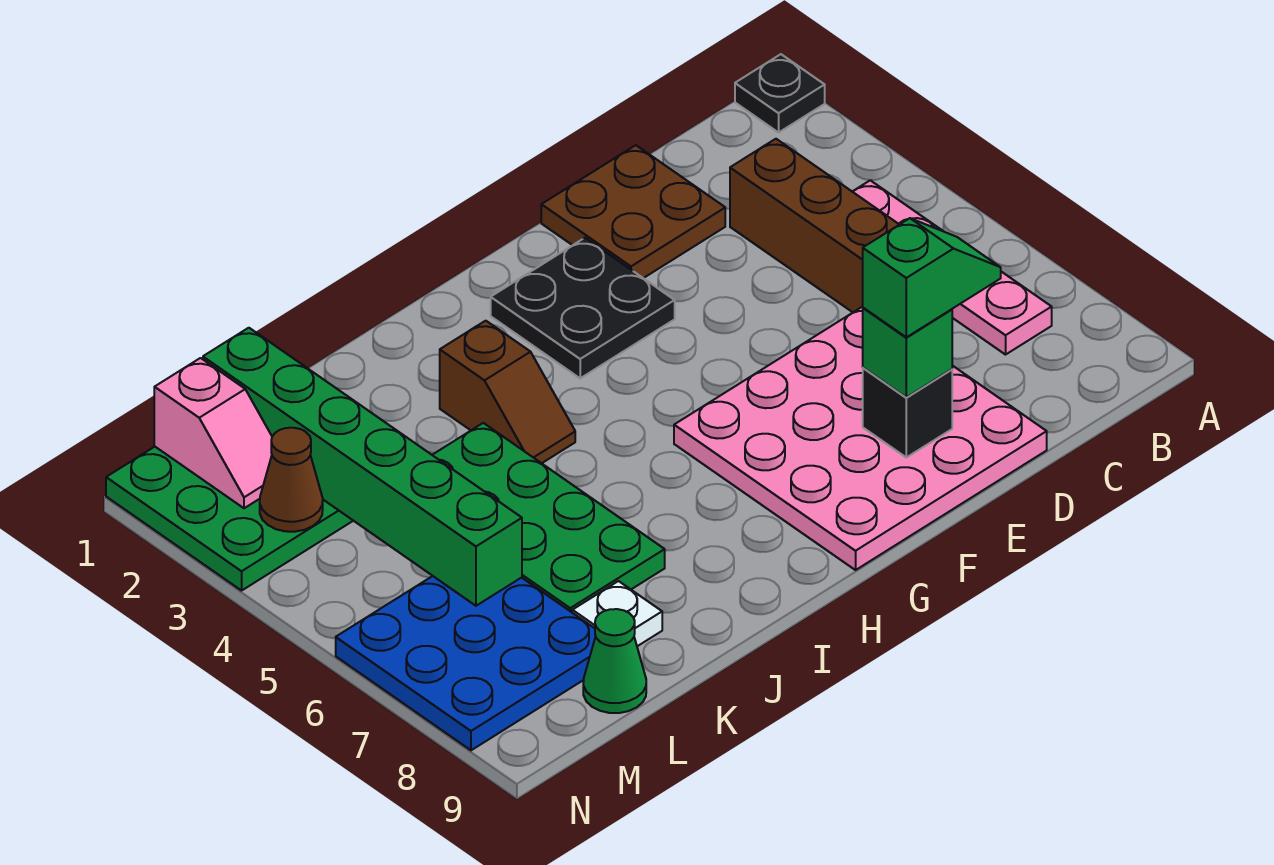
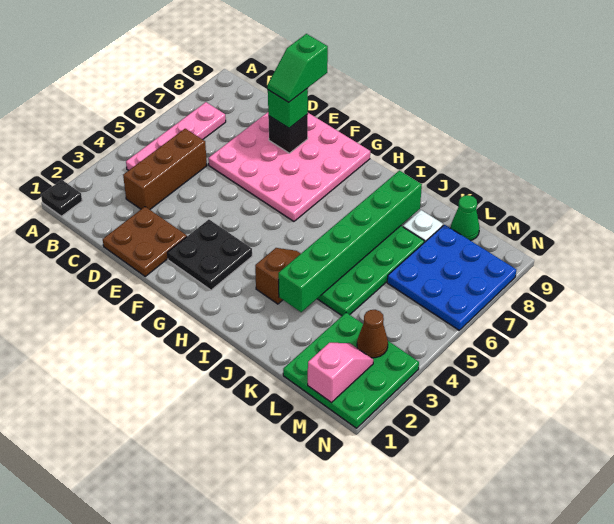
green slope D8:E8 level 4 top E -> green slope E8:E9 level 4 top 9
green brick L1:L6 level 2 -> green brick J3:J8 level 2

